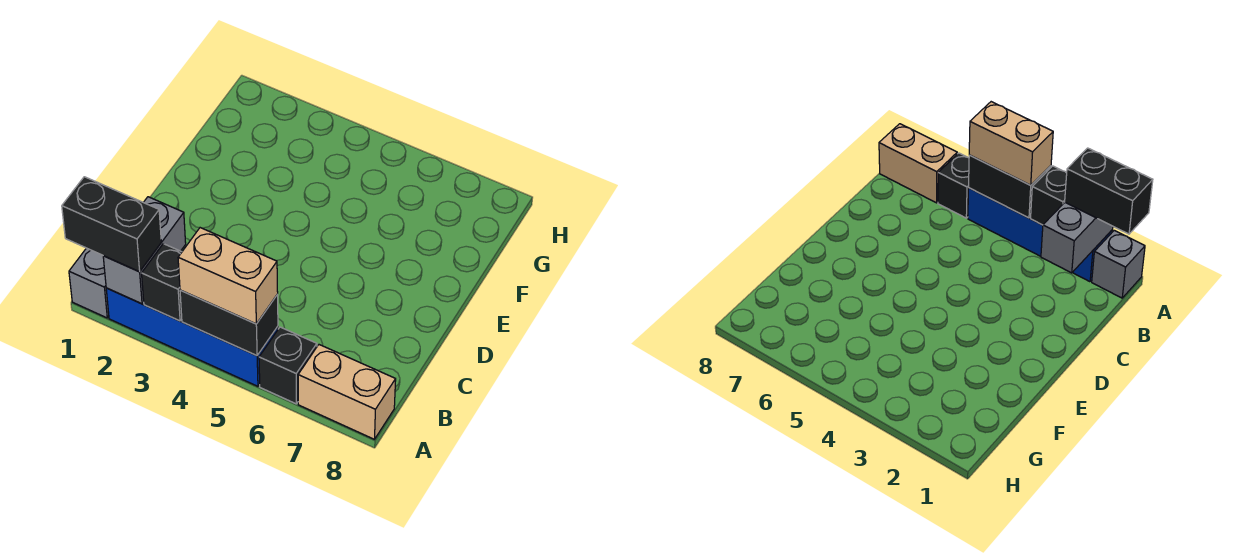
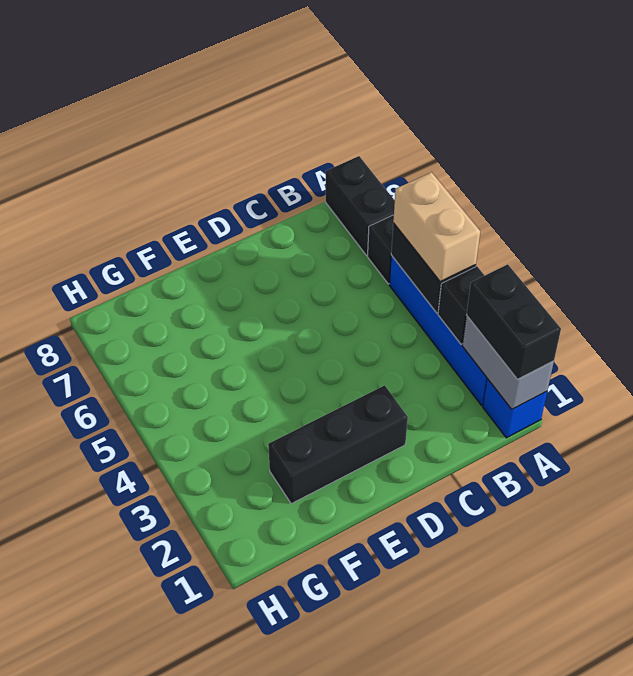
grey brick A1 level 1 -> blue brick A1 level 1
grey brick A2:B2 level 2 -> grey brick A1:A2 level 2
tan brick A7:A8 level 1 -> black brick A7:A8 level 1
none -> black brick D2:F2 level 1

